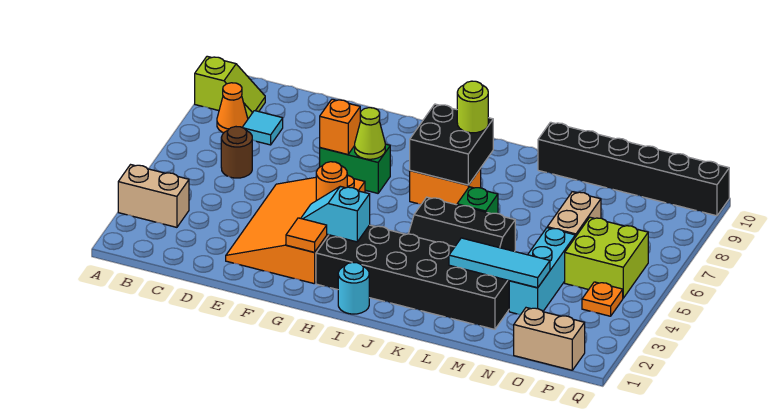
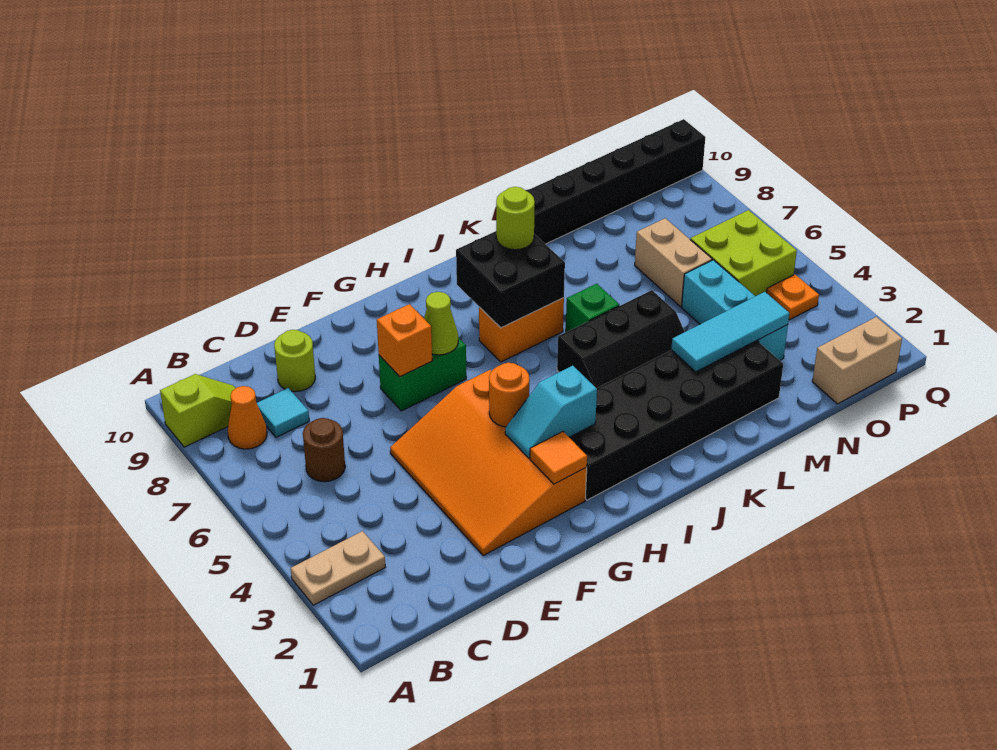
tan brick A3:B3 level 1 -> tan plate A3:B3 level 1
none -> lime round brick D9 level 1
cyan round brick I1 level 1 -> none

